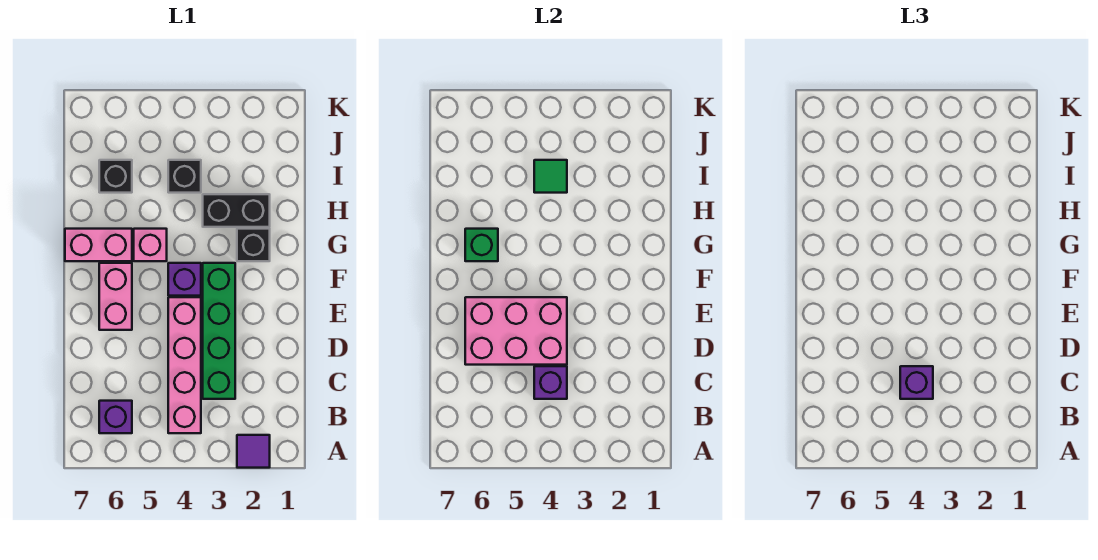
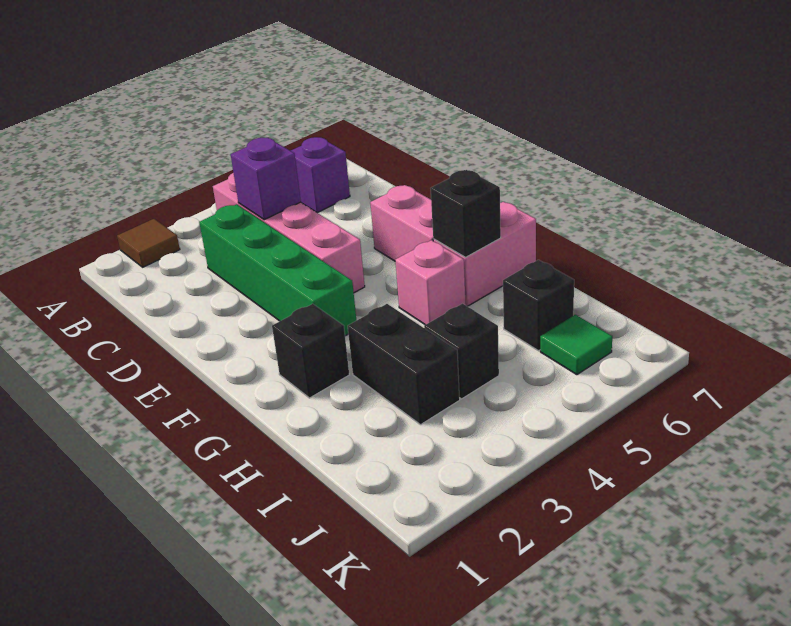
purple tile A2 level 1 -> brown tile A2 level 1
purple brick C4 level 3 -> none
pink brick D4:E6 level 2 -> none
purple brick F4 level 1 -> none
green brick G6 level 2 -> black brick G6 level 2
black brick H2:H3 level 1 -> black brick H3:I3 level 1
green tile I4 level 2 -> green tile J6 level 1

